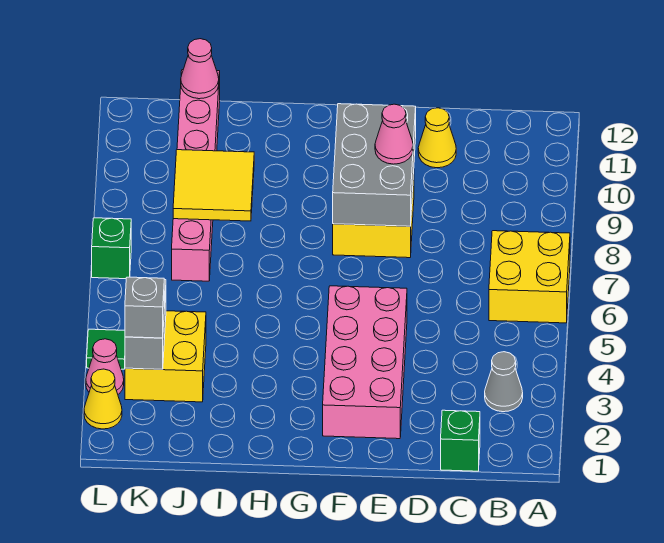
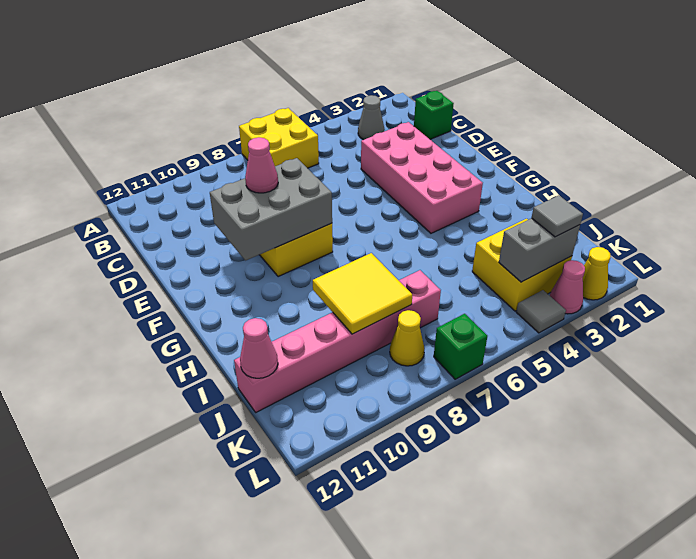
yellow cone D11 level 1 -> yellow cone K8 level 1
pink brick E2:F5 level 1 -> pink brick D3:G4 level 1
grey brick K3 level 3 -> grey tile K3 level 3
green tile L4 level 1 -> grey tile L4 level 1

